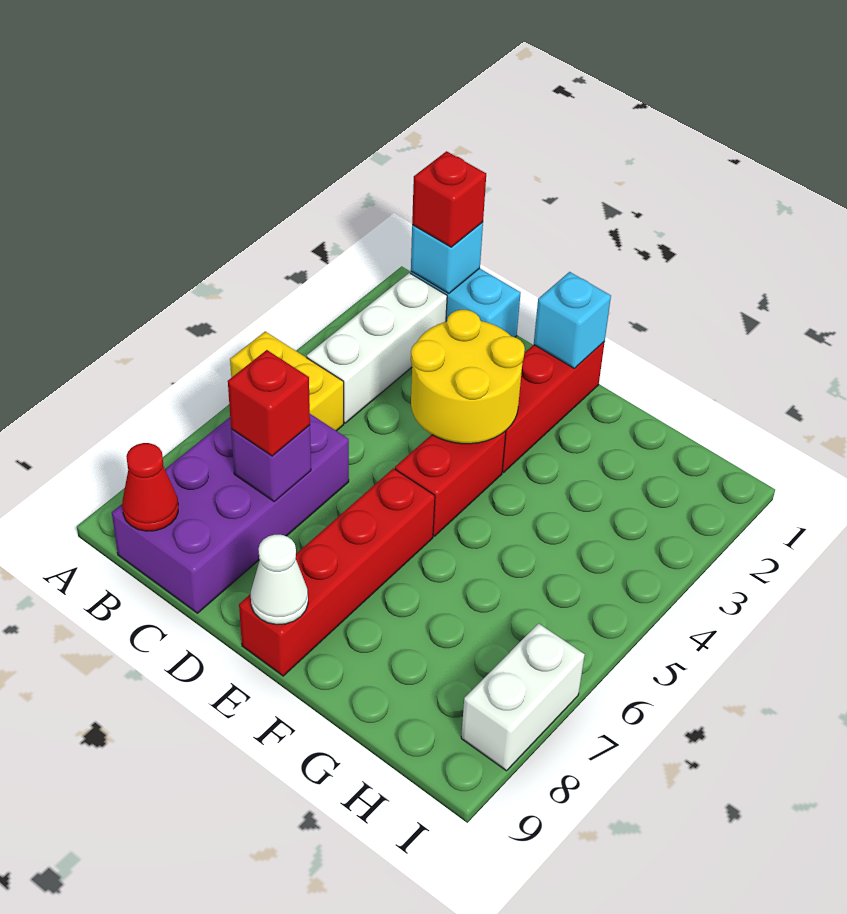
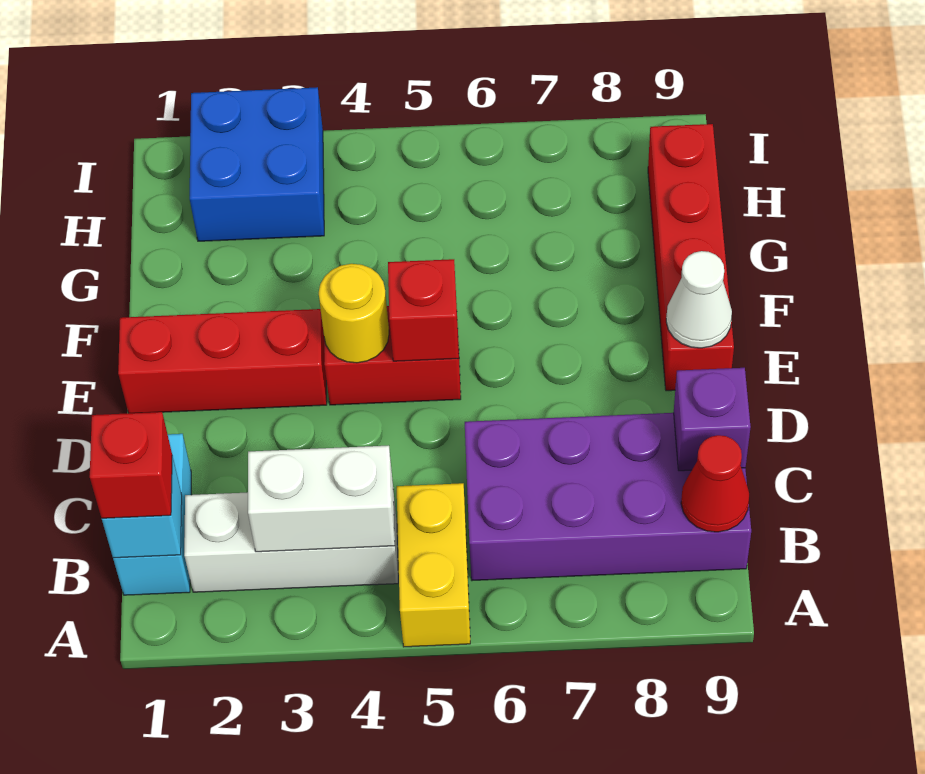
purple brick C7 level 2 -> purple brick C9 level 2
red brick C7 level 3 -> red brick E5 level 2
yellow round brick D3:E4 level 2 -> yellow round brick E4 level 2
cyan brick E1 level 2 -> none
red brick E6:E9 level 1 -> red brick E9:H9 level 1
none -> blue brick H2:I3 level 1
white brick I7:I8 level 1 -> white brick B3:B4 level 2

